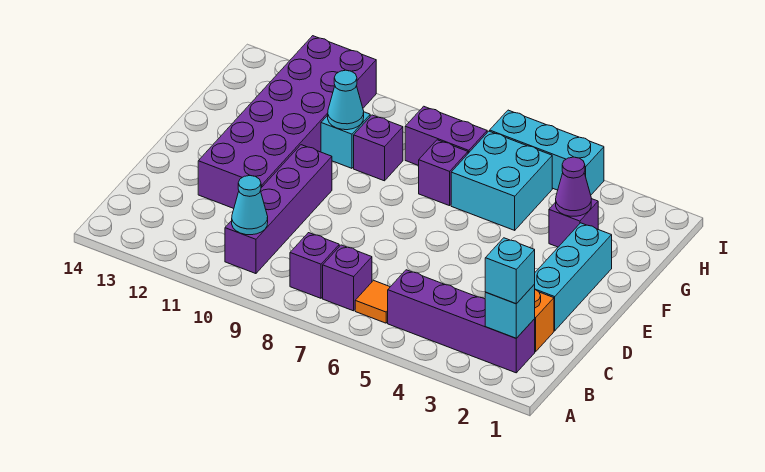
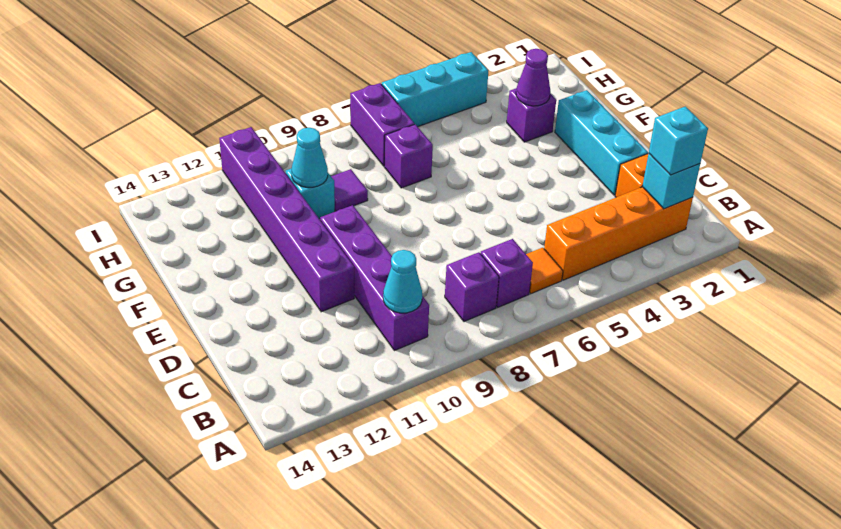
purple brick B2:B5 level 1 -> orange brick B2:B5 level 1
purple brick D11:I12 level 1 -> purple brick D11:I11 level 1
cyan brick G5:H6 level 1 -> none
purple brick G9 level 1 -> purple tile G9 level 1
purple brick H7:H8 level 1 -> purple brick H7:I7 level 1

